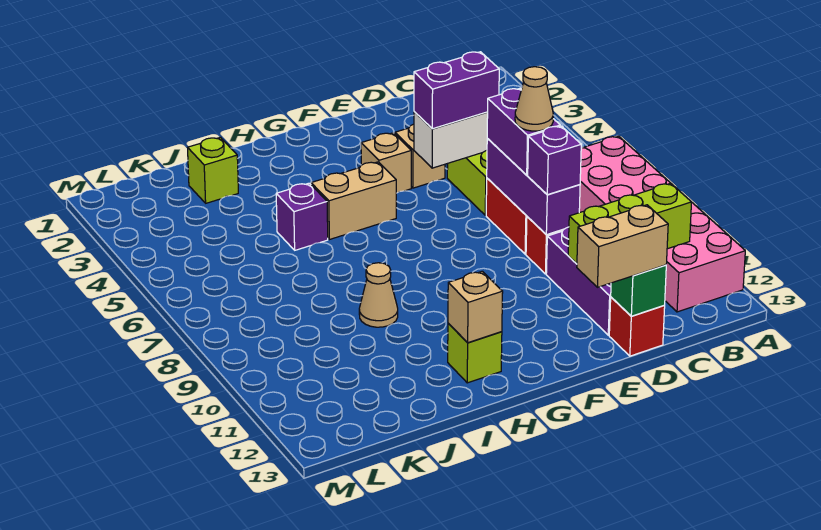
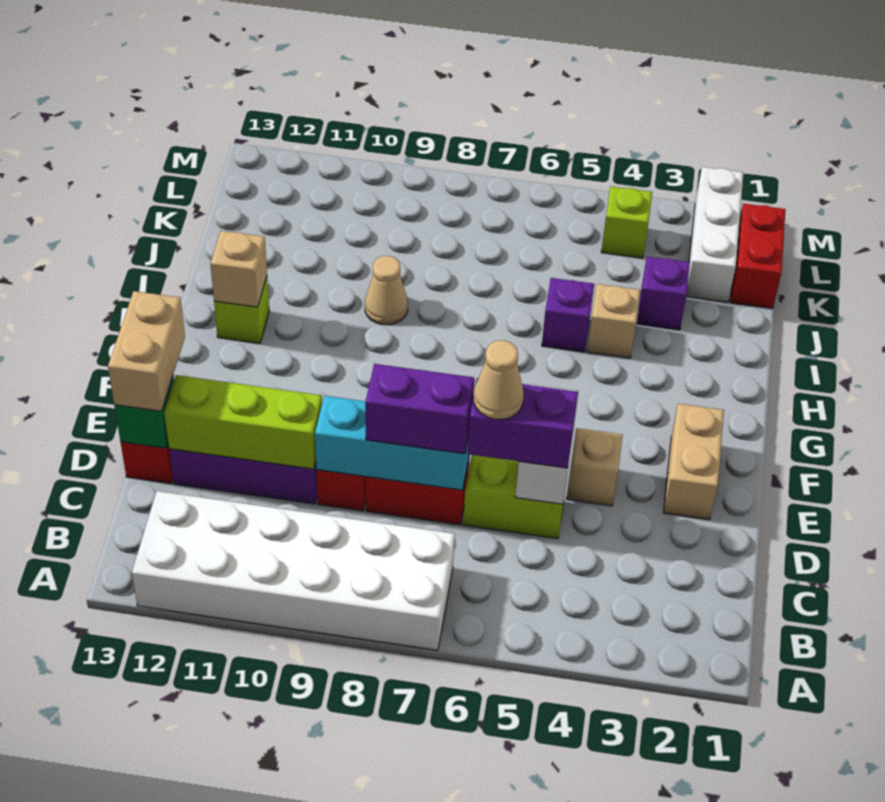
pink brick A7:B12 level 1 -> white brick A7:B12 level 1
lime brick B11:D11 level 2 -> lime brick D10:D12 level 2
purple brick D5:E5 level 3 -> purple brick D5:D6 level 3
purple brick D7:D9 level 2 -> cyan brick D7:D9 level 2
tan cone D8 level 4 -> tan cone D6 level 4
purple brick D9 level 3 -> purple brick J3 level 1
tan brick F4 level 1 -> tan brick I4 level 1
tan brick G5:H5 level 1 -> tan brick E2:F2 level 1
lime brick J2 level 1 -> lime brick L4 level 1
none -> red brick K1:L1 level 1
none -> white brick K2:M2 level 1

